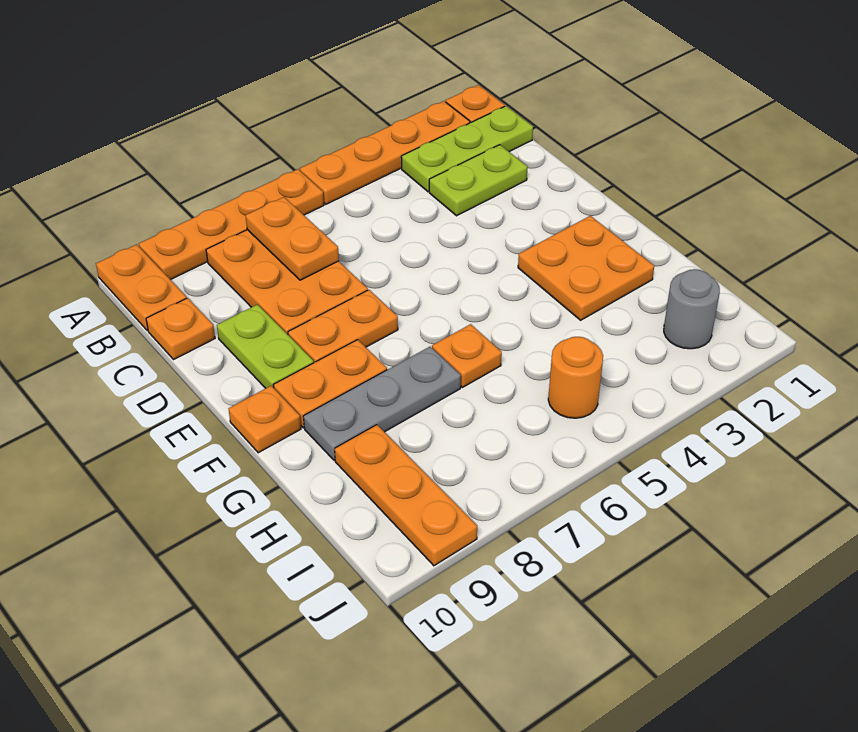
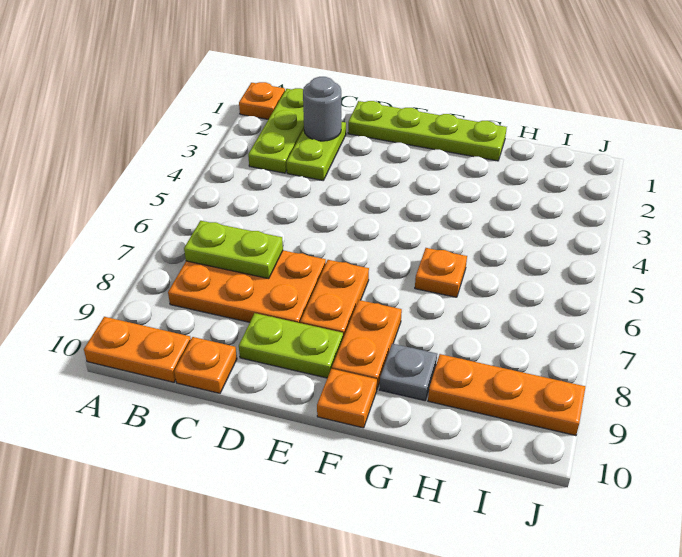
orange plate A2:A5 level 1 -> none
orange plate A6:A9 level 1 -> none
orange plate B7:C7 level 2 -> lime plate B7:C7 level 2
none -> lime plate D1:G1 level 1
orange plate F2:G3 level 1 -> none
grey plate G7:G9 level 1 -> grey plate G9 level 1
grey round brick I2 level 1 -> grey round brick C2 level 2
orange round brick I5 level 1 -> none

